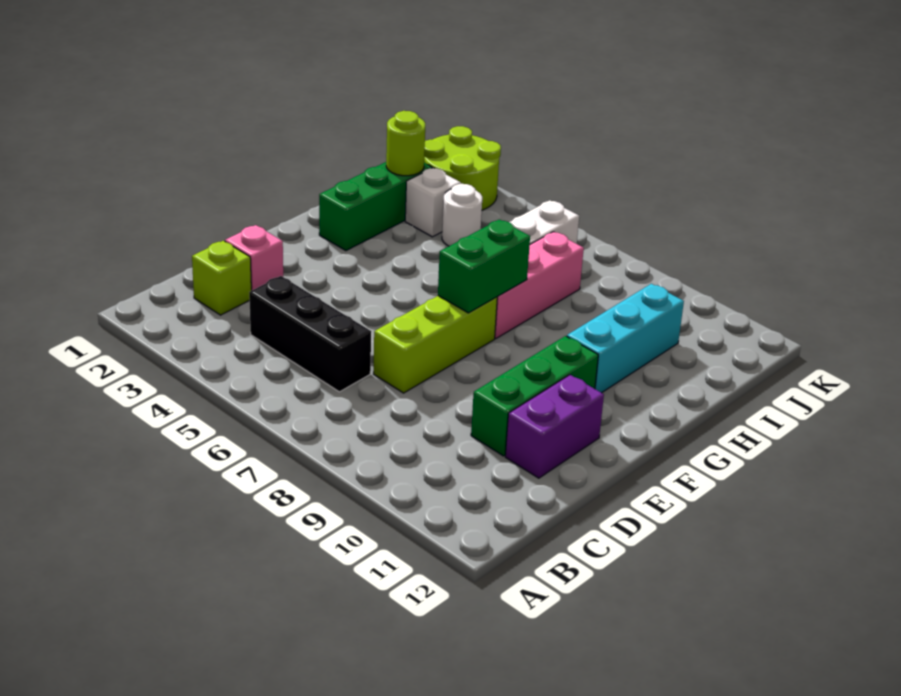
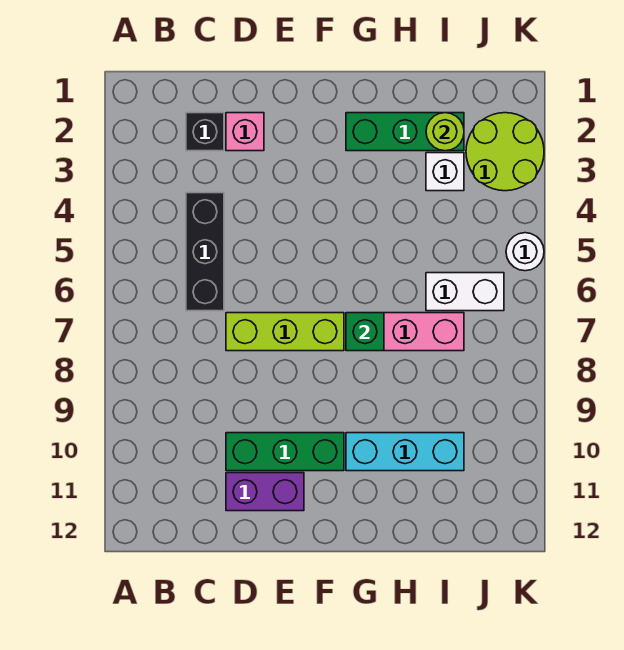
lime brick C2 level 1 -> black brick C2 level 1
green brick F7:G7 level 2 -> green brick G7 level 2
white round brick I4 level 1 -> white round brick K5 level 1

